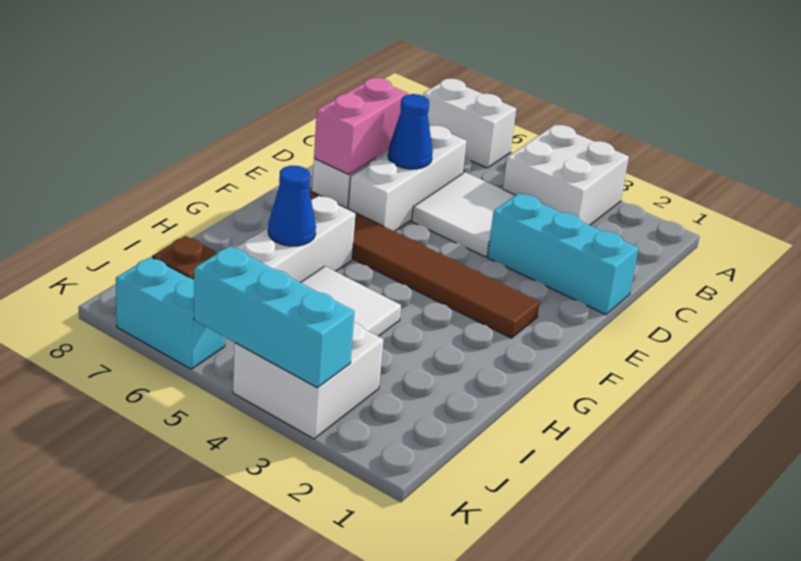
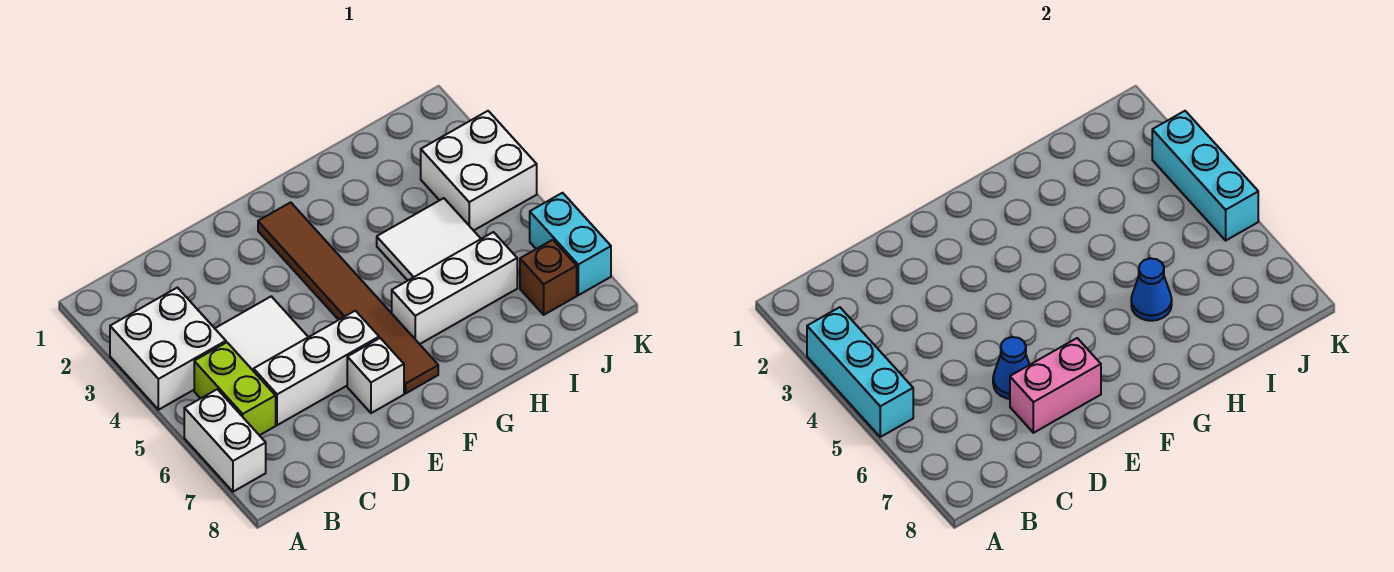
none -> lime brick B5:B6 level 1
cyan brick D1:D3 level 1 -> cyan brick A3:A5 level 2

